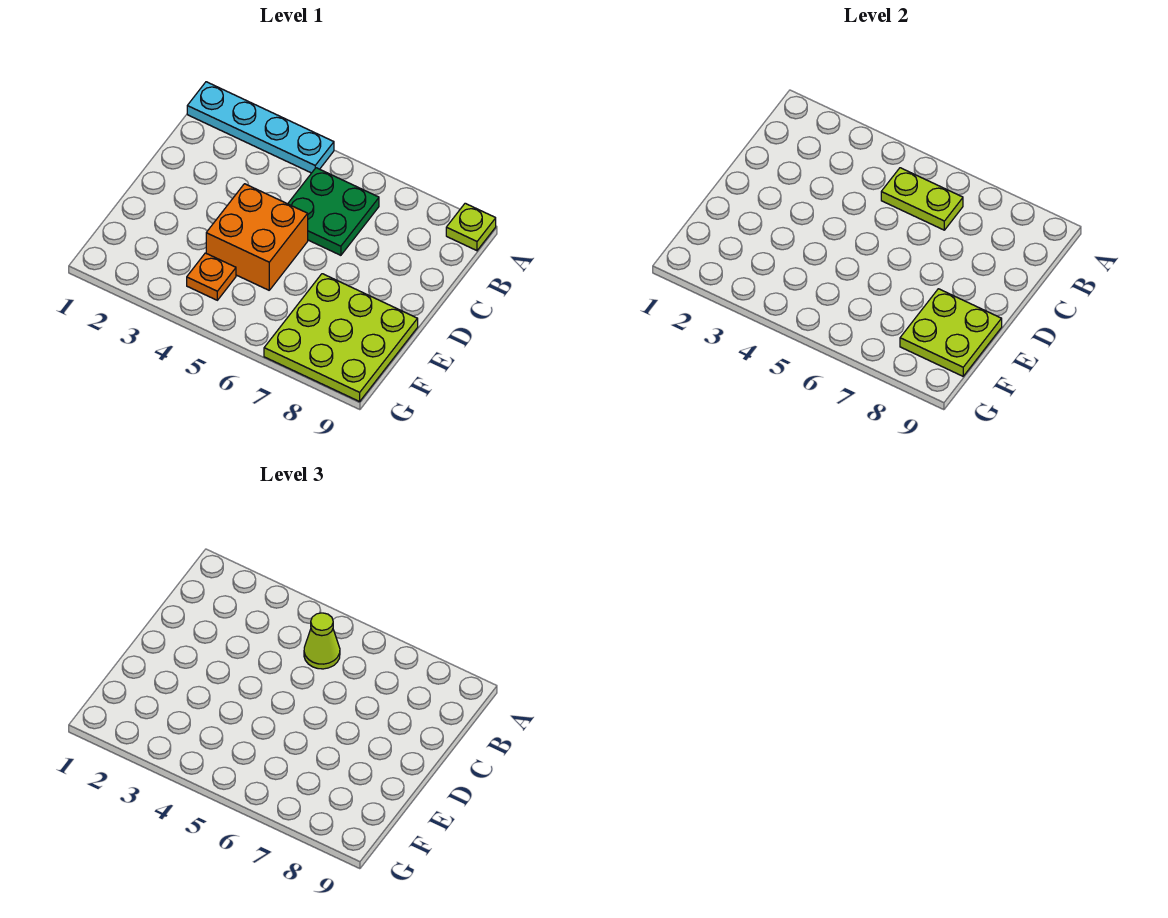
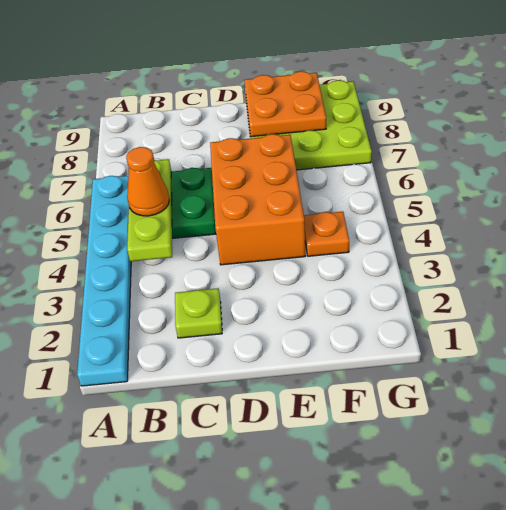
cyan plate A1:A4 level 1 -> cyan plate A1:A6 level 1
lime plate A9 level 1 -> lime plate C2 level 1
lime plate B5:B6 level 2 -> lime plate B4:B6 level 2
lime cone B5 level 3 -> orange cone B5 level 3
orange brick D4:E5 level 1 -> orange brick D4:E6 level 1
lime plate E8:F9 level 2 -> orange plate E8:F9 level 2

